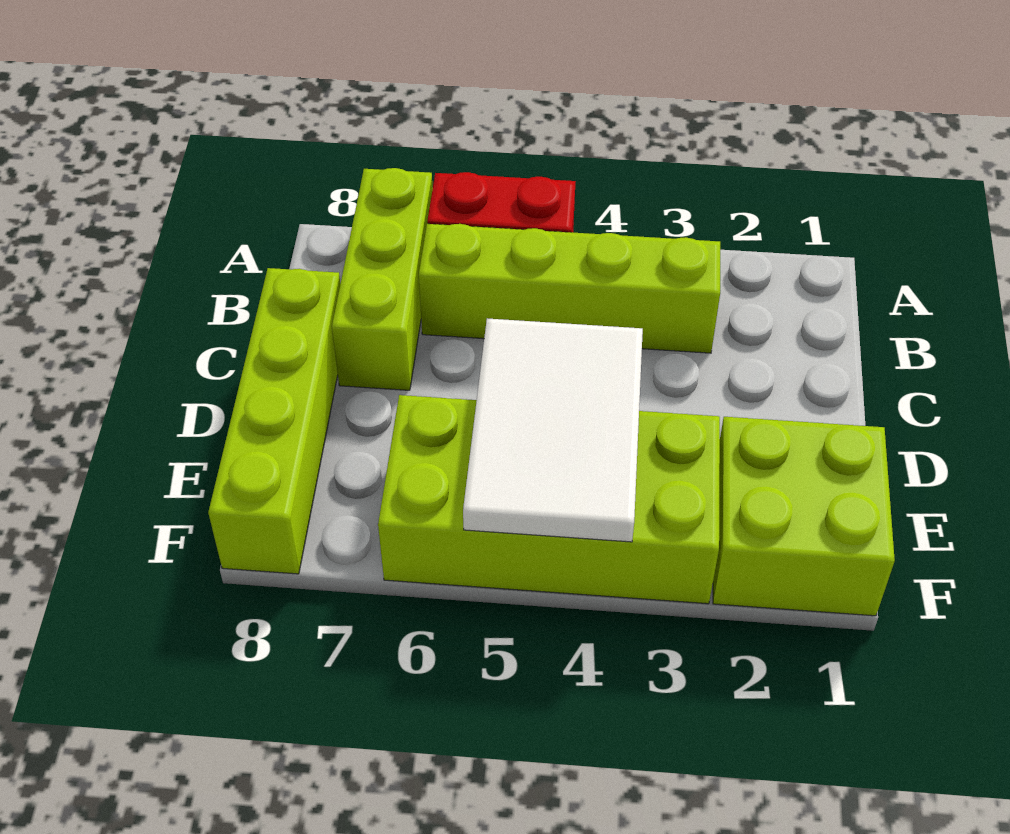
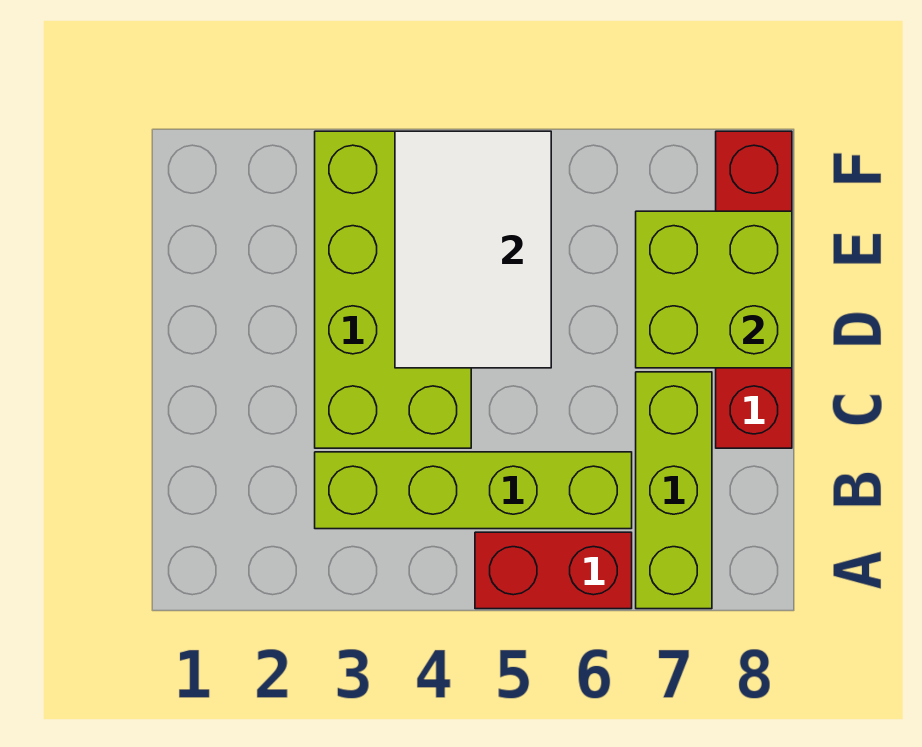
lime brick C8:F8 level 1 -> red brick C8:F8 level 1
lime brick E1:F2 level 1 -> lime brick D7:E8 level 2
lime brick E3:F6 level 1 -> lime brick C3:F4 level 1

